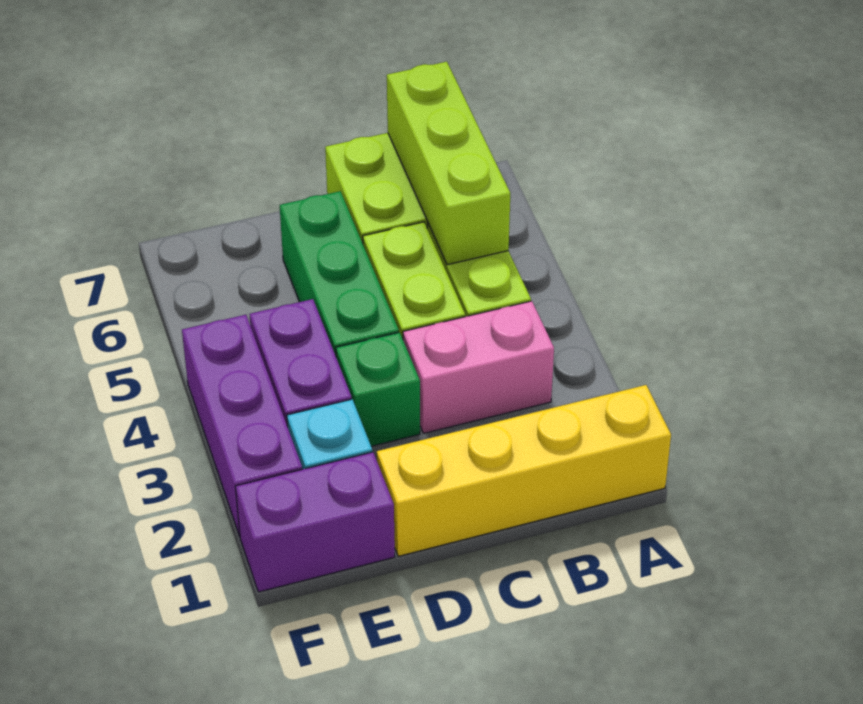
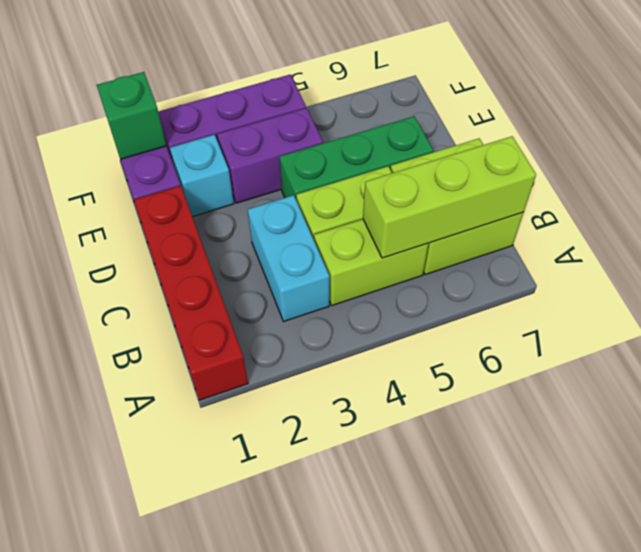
yellow brick A1:D1 level 1 -> red brick A1:D1 level 1
pink brick B3:C3 level 1 -> cyan brick B3:C3 level 1
green brick D3 level 1 -> green brick F1 level 2

